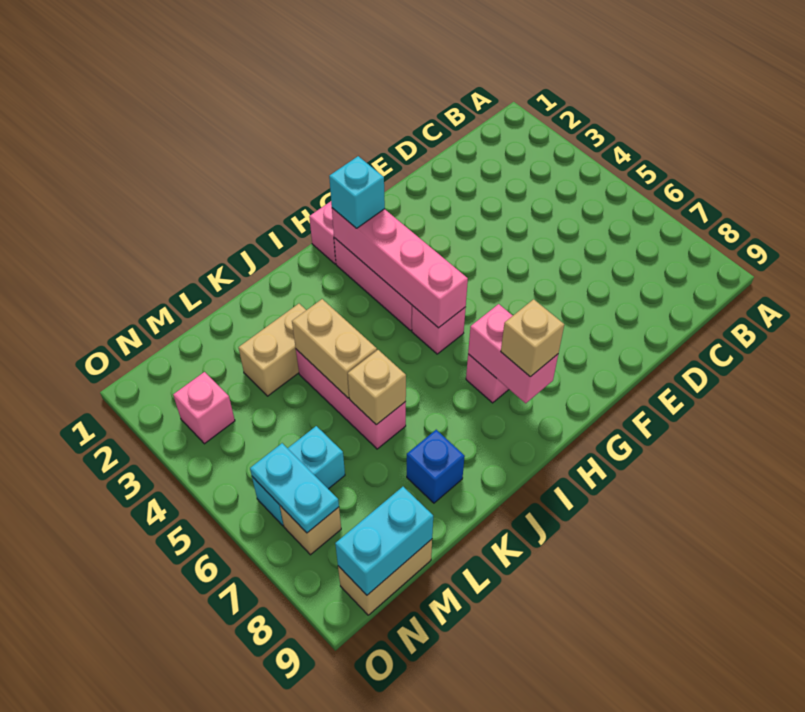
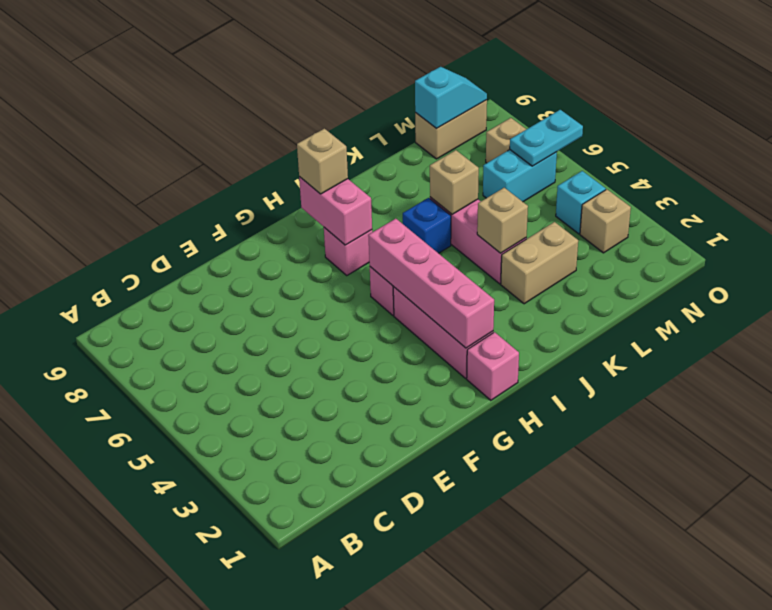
cyan brick H2 level 3 -> cyan brick N4 level 1
tan brick K4:K5 level 2 -> tan brick K4 level 2
blue brick K8 level 1 -> blue brick J6 level 1
cyan brick M9:N9 level 2 -> cyan slope M9:N9 level 2 top M
pink brick N3 level 1 -> tan brick N3 level 1
cyan plate N6:N7 level 2 -> cyan plate N6:O6 level 2

